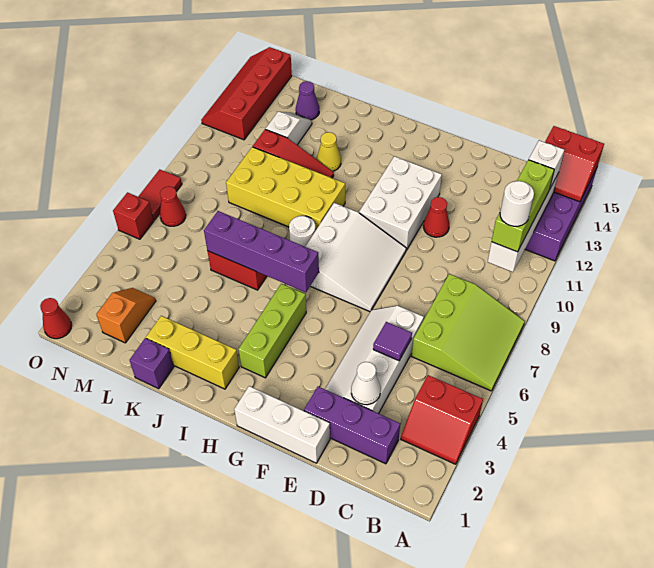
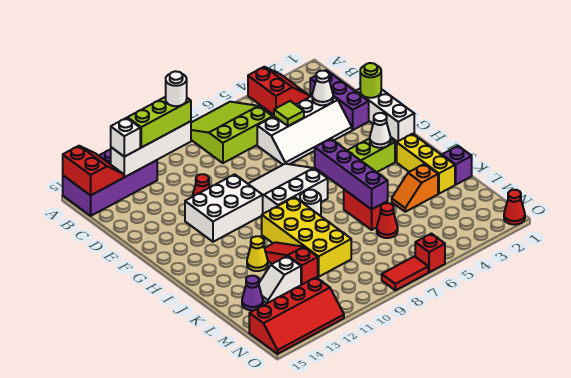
purple tile D5 level 2 -> lime tile D5 level 2
none -> lime round brick E1 level 2
none -> white cone H3 level 2
orange slope M2:M3 level 1 top 2 -> orange slope K3:K4 level 1 top 3
red cone N7 level 1 -> red cone L6 level 1

